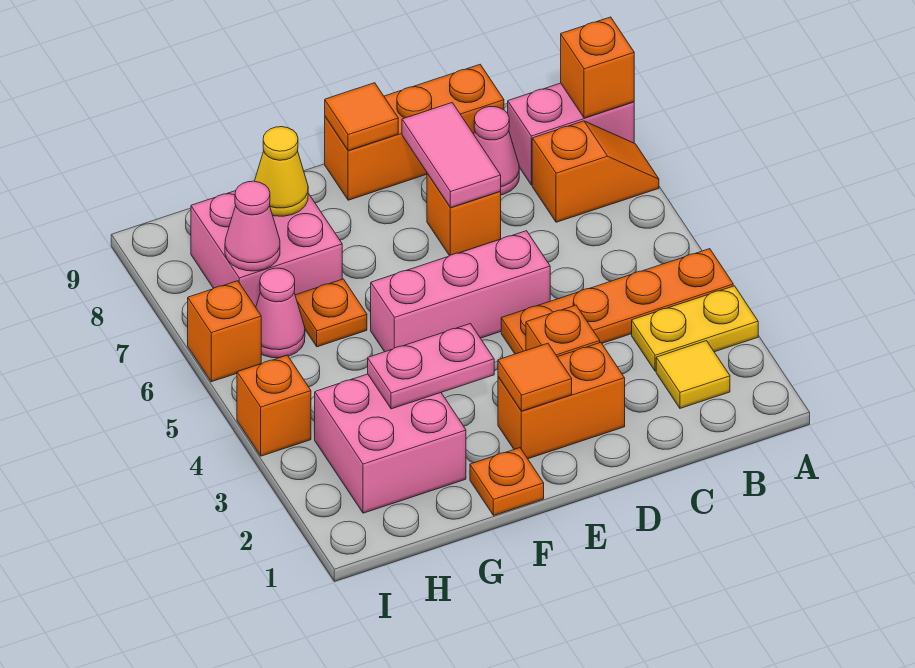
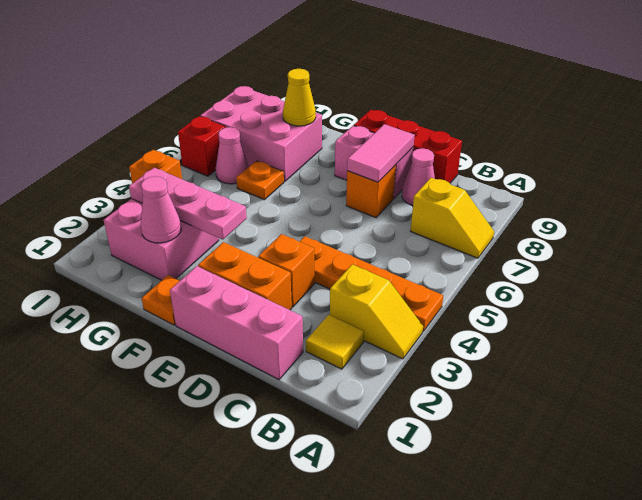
yellow plate A3:B3 level 1 -> yellow slope A3:B3 level 1 top B
orange slope A7:B7 level 1 top B -> yellow slope A7:B7 level 1 top B
pink brick A8:B8 level 1 -> pink brick D8:E8 level 1
orange brick A8 level 2 -> none
orange brick C9:E9 level 1 -> red brick C9:E9 level 1
pink brick D5:F5 level 1 -> pink brick C1:E1 level 1
orange tile E2 level 2 -> none
orange tile E9 level 2 -> none
pink plate F3:G3 level 2 -> pink plate F3:H3 level 2
pink brick G7:H8 level 1 -> pink brick G7:I8 level 1
pink cone H7 level 2 -> pink cone G2 level 2
orange brick I6 level 1 -> red brick I6 level 1

